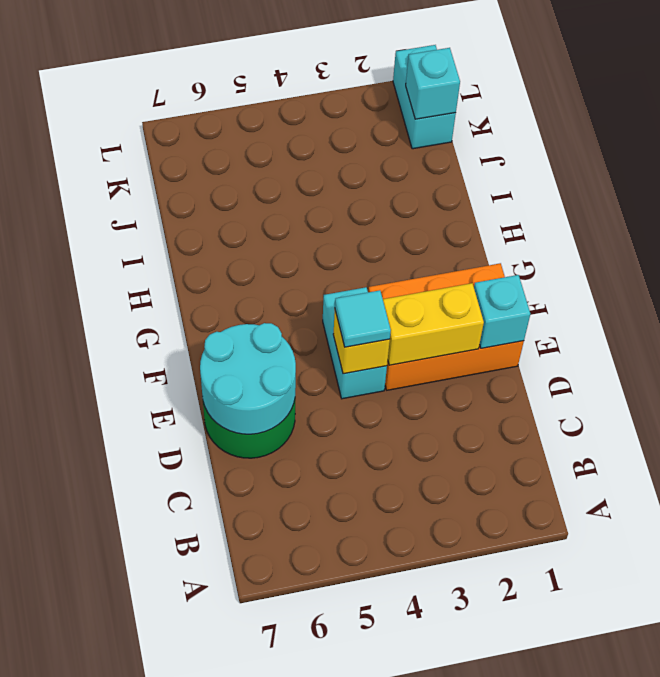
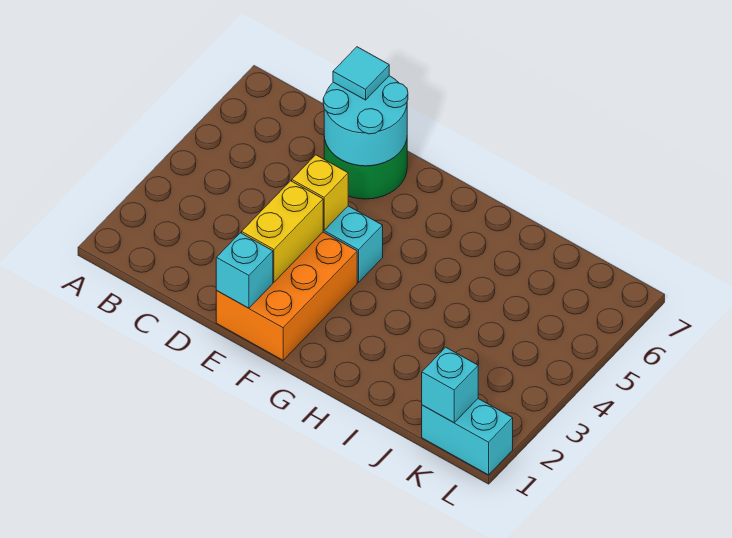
cyan tile E4 level 3 -> cyan tile D7 level 3

